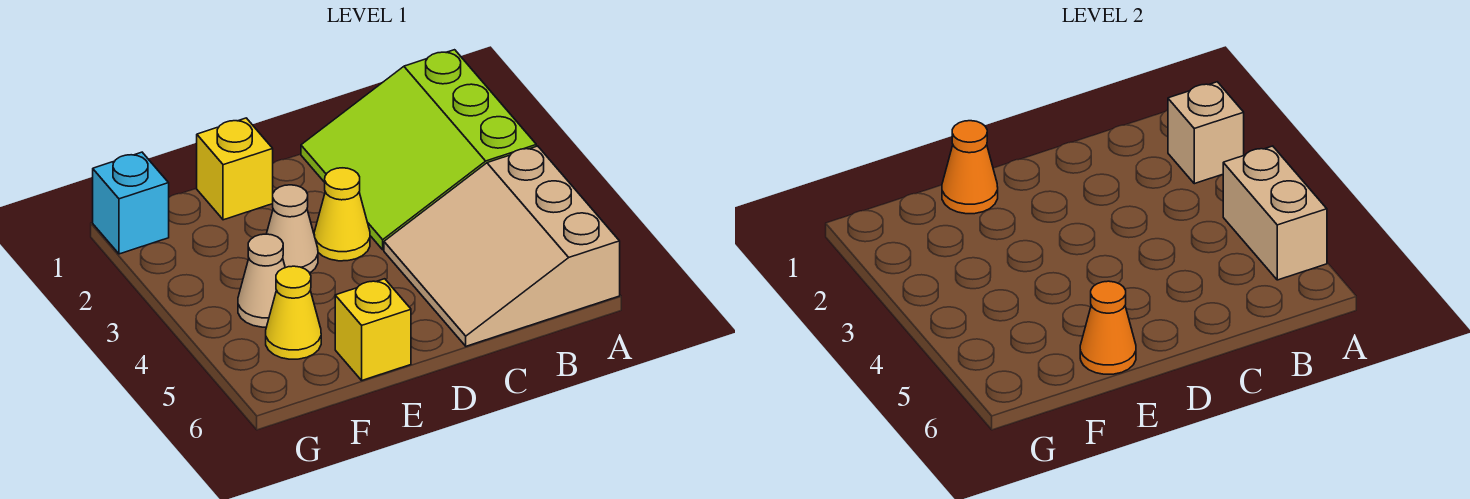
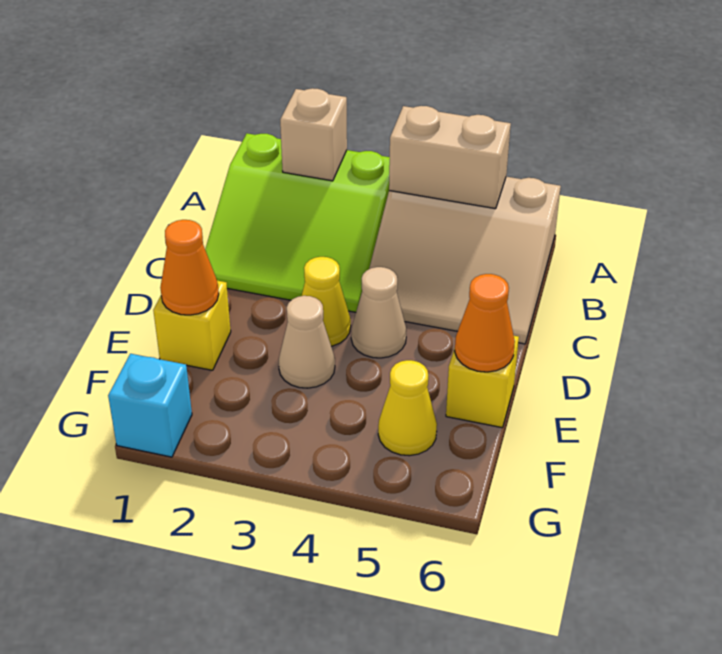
tan cone F4 level 1 -> tan cone D4 level 1

